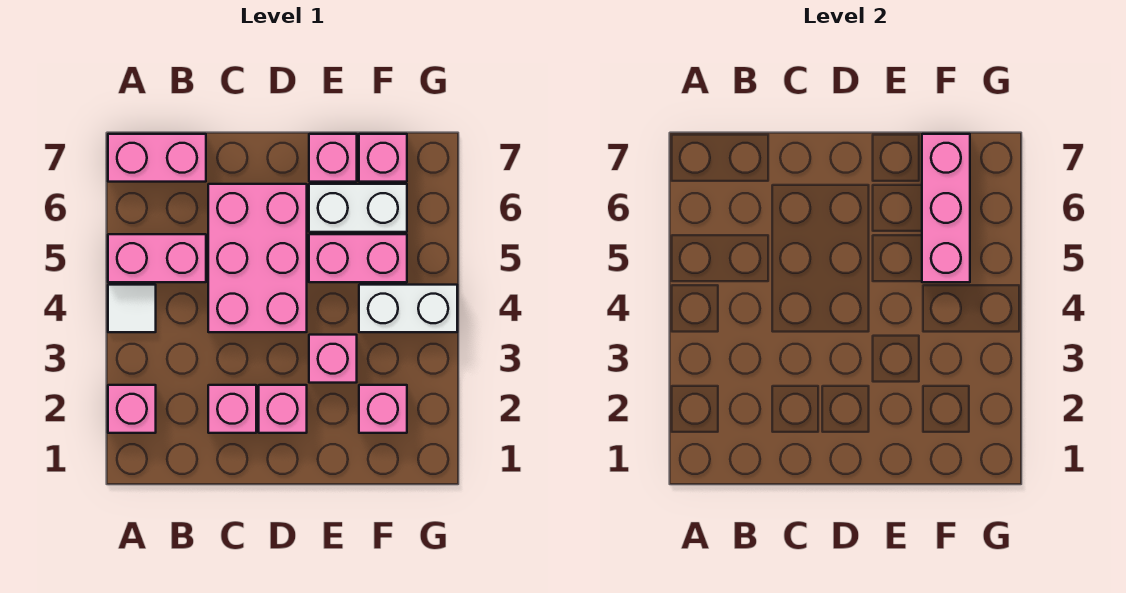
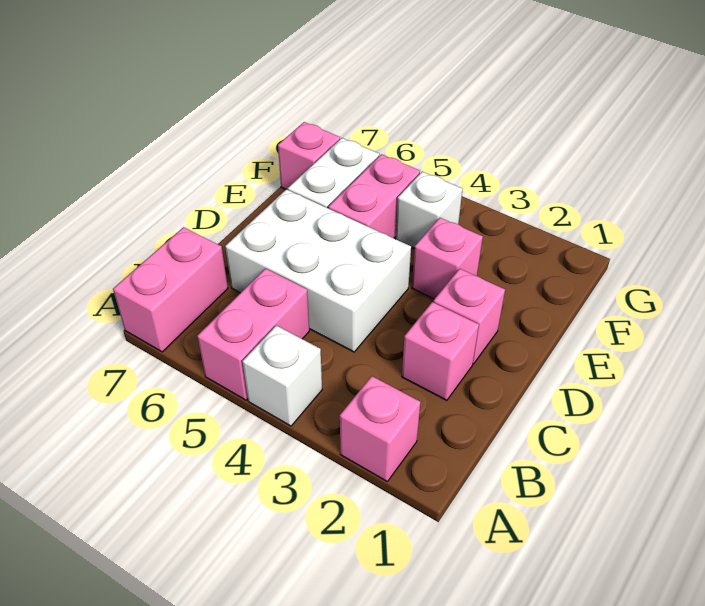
white tile A4 level 1 -> white brick A4 level 1
pink brick C4:D6 level 1 -> white brick C4:D6 level 1
pink brick E7 level 1 -> none
pink brick F2 level 1 -> none
white brick F4:G4 level 1 -> white brick F4 level 1
pink brick F5:F7 level 2 -> none

